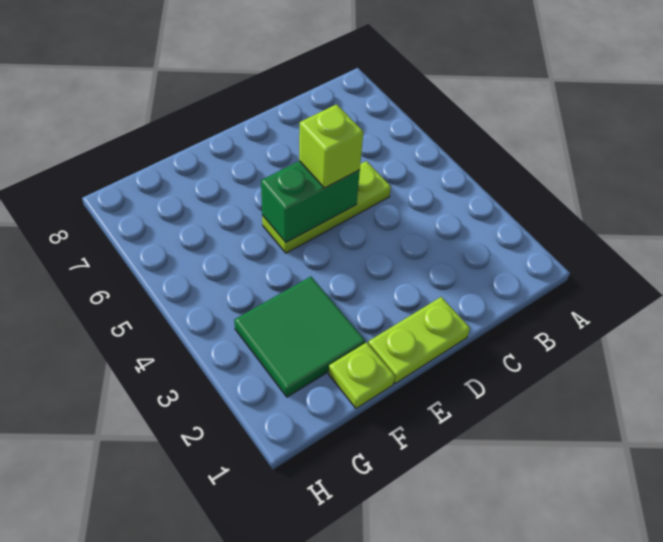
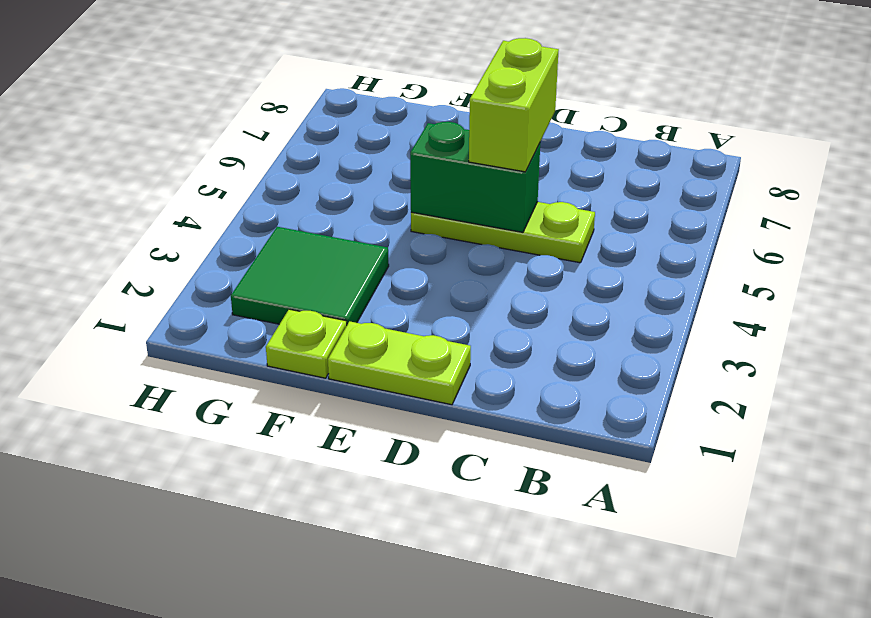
lime brick D5 level 3 -> lime brick D5:D6 level 3

